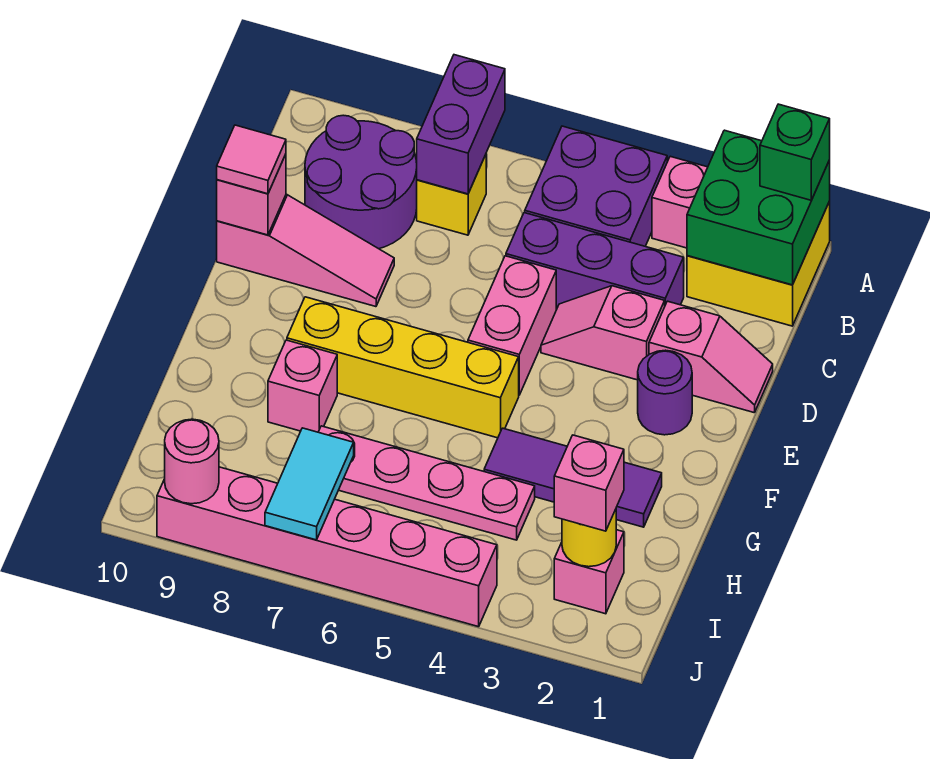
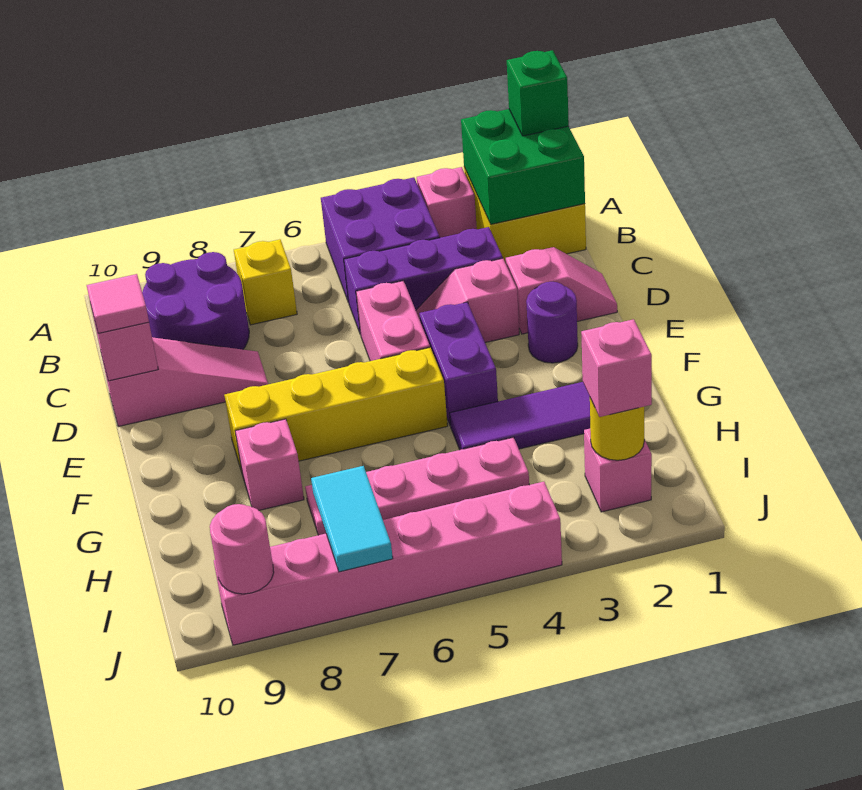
purple brick A7:B7 level 2 -> purple brick E4:F4 level 1

